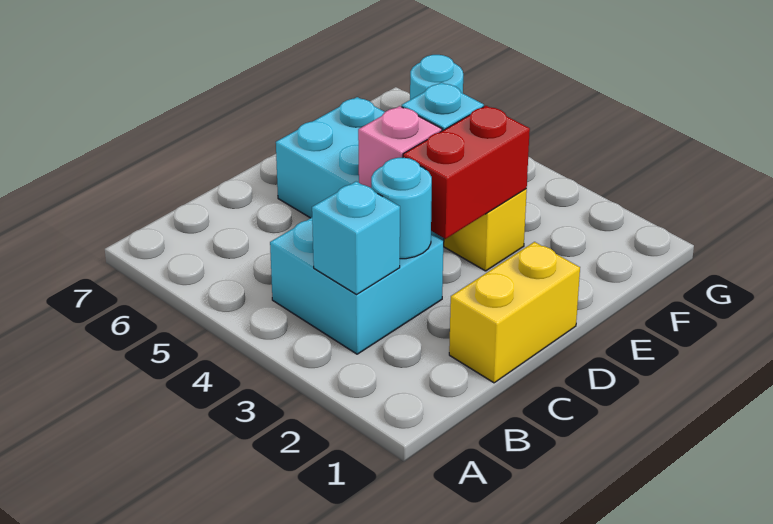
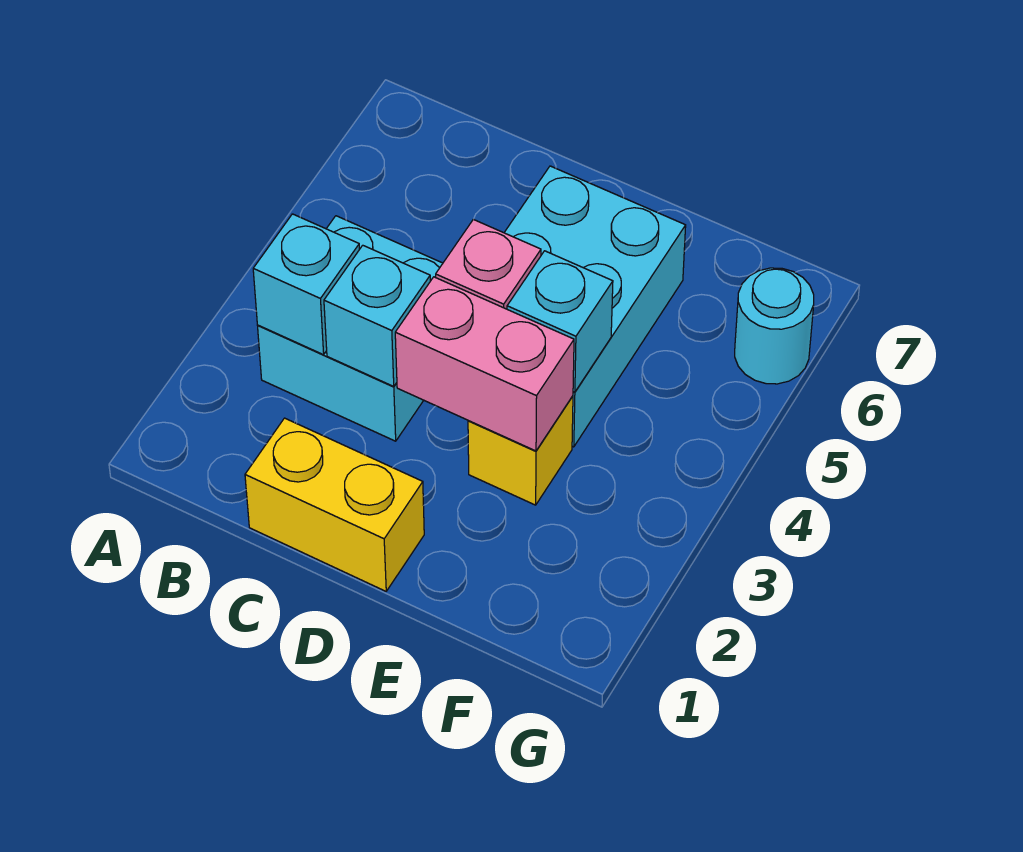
cyan round brick C3 level 2 -> cyan brick C3 level 2
red brick D3:E3 level 2 -> pink brick D3:E3 level 2

